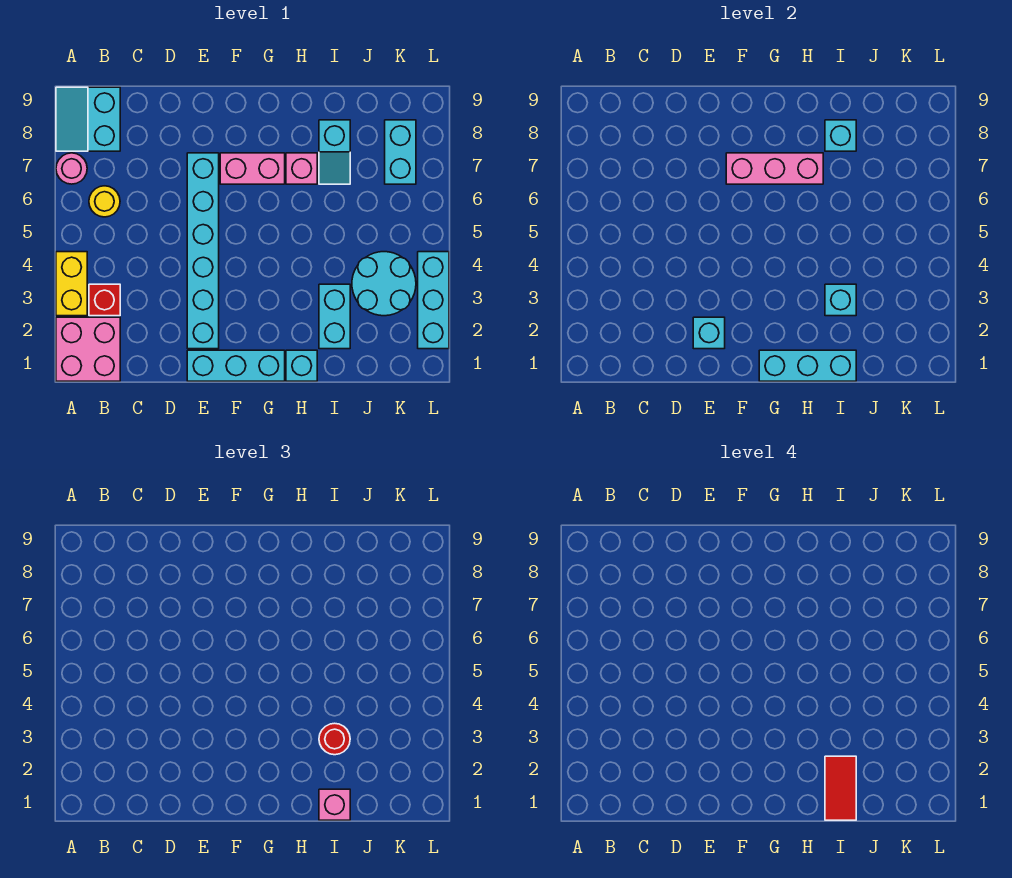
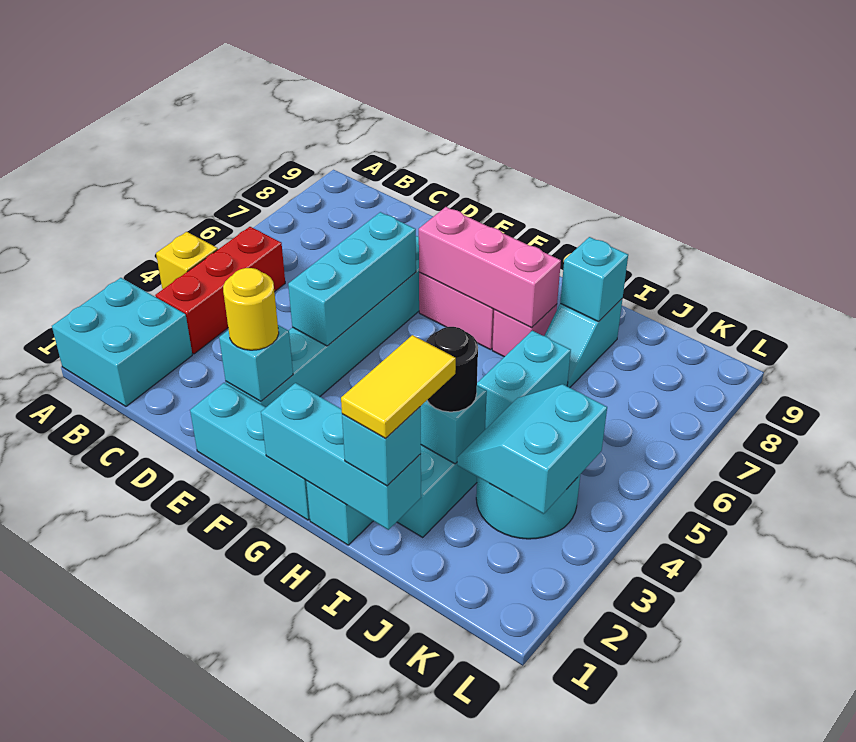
pink brick A1:B2 level 1 -> cyan brick A1:B2 level 1
yellow brick A3:A4 level 1 -> yellow brick A4 level 1
pink round brick A7 level 1 -> none
cyan slope A8:B9 level 1 top B -> cyan slope J3:K4 level 2 top K
red brick B3 level 1 -> red brick B3:B5 level 1
yellow round brick B6 level 1 -> yellow round brick E2 level 3
pink brick I1 level 3 -> cyan brick I1 level 3
red tile I1:I2 level 4 -> yellow tile I1:I2 level 4
red round brick I3 level 3 -> black round brick I3 level 3
cyan brick K7:K8 level 1 -> cyan brick I5:I6 level 1
cyan brick L2:L4 level 1 -> cyan brick E4:E6 level 2

